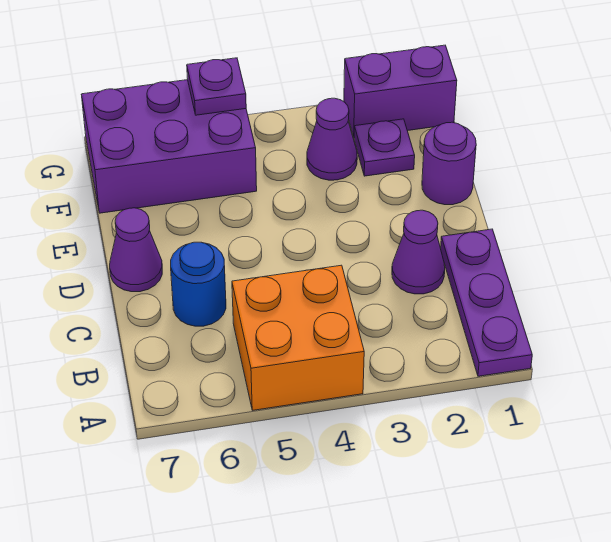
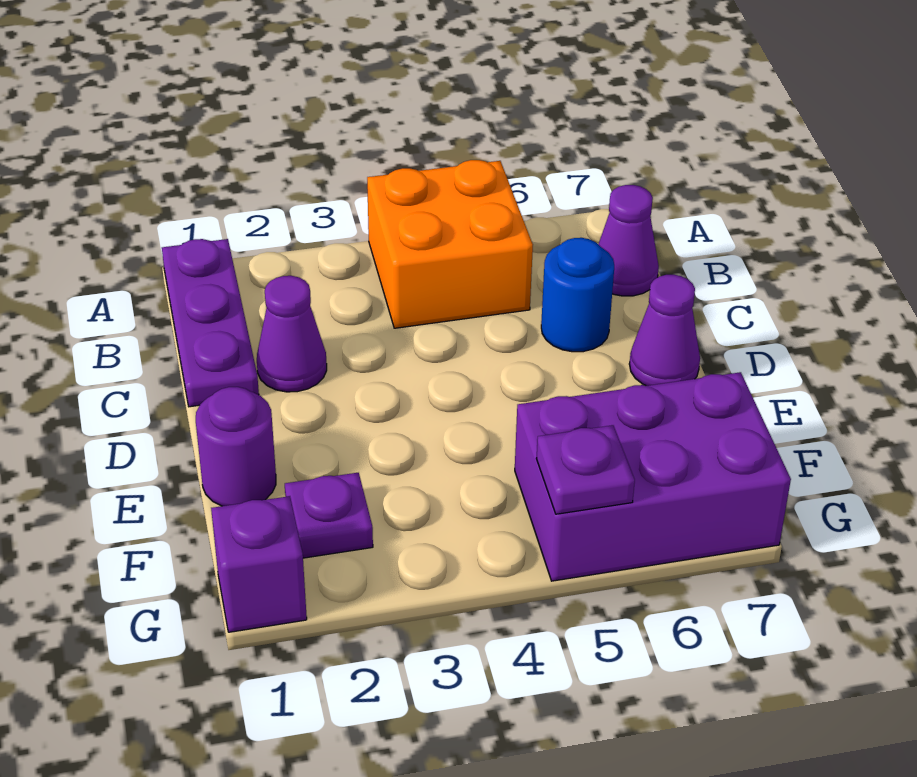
purple cone F3 level 1 -> purple cone B7 level 1
purple brick G1:G2 level 1 -> purple brick G1 level 1

